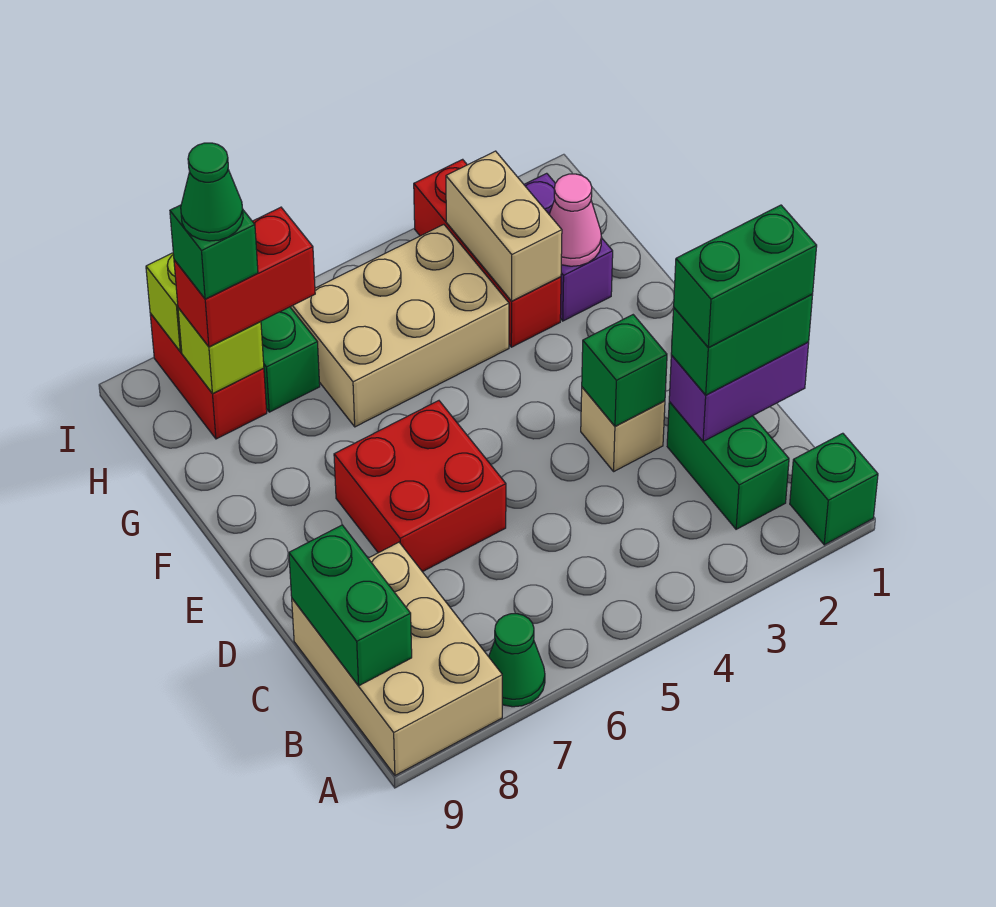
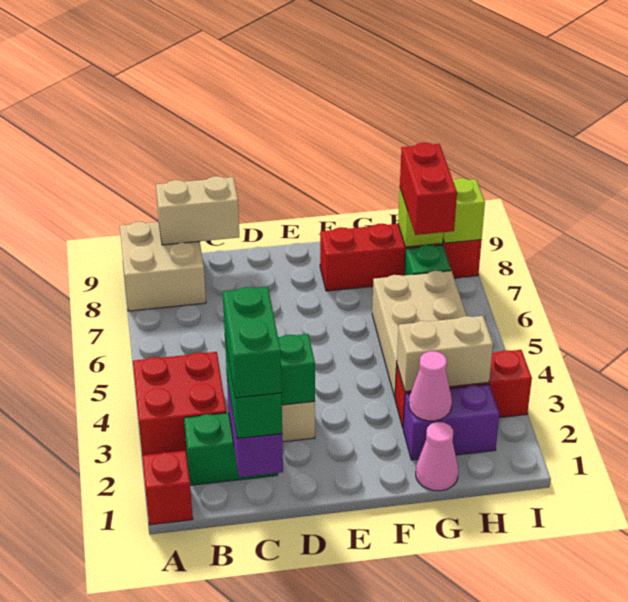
green brick A1 level 1 -> red brick A1 level 1
green cone A7 level 1 -> none
tan brick A8:C9 level 1 -> tan brick A8:B9 level 1
green brick B9:C9 level 2 -> tan brick B9:C9 level 2
red brick D6:E7 level 1 -> red brick A3:B4 level 1
none -> pink cone G1 level 1
red brick H8:I8 level 1 -> red brick F8:I8 level 1
green brick H8 level 4 -> none
green cone H8 level 5 -> none

